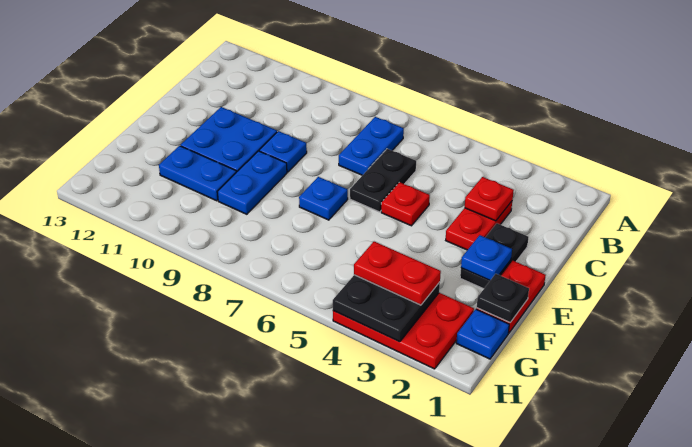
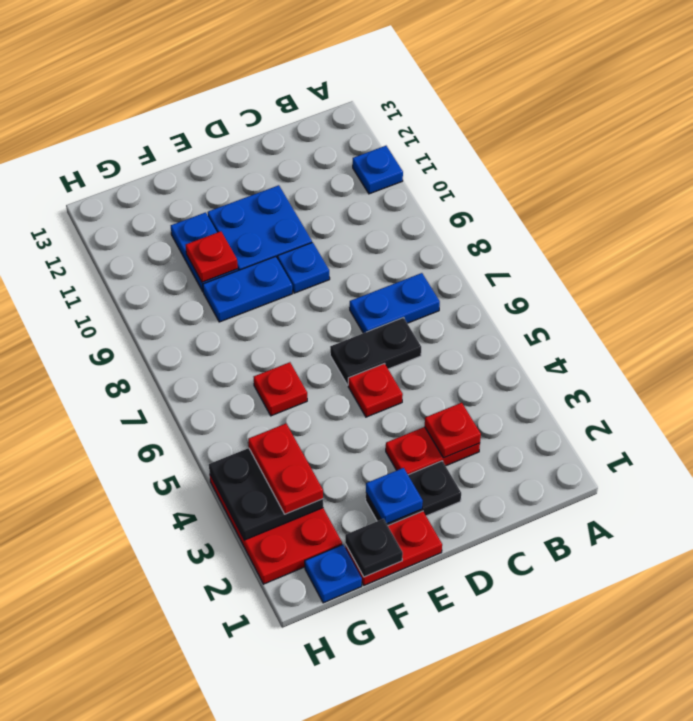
blue plate E7 level 1 -> blue plate A11 level 1
none -> red plate F6 level 1
none -> red plate F10 level 2

